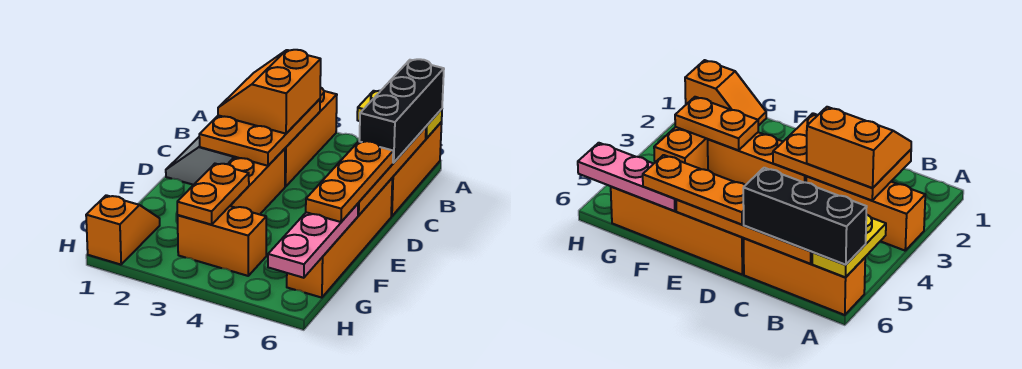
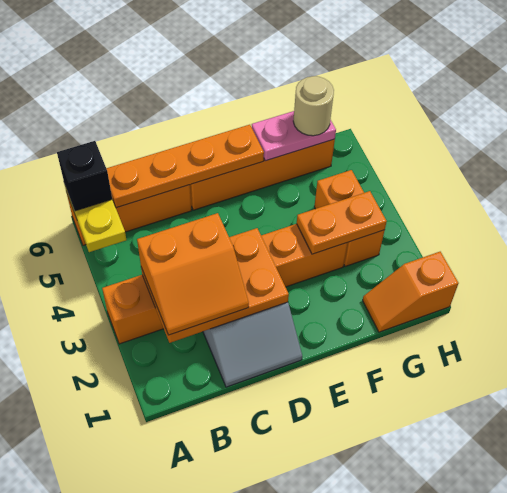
black brick A6:C6 level 3 -> black brick A6 level 3
orange plate D6:F6 level 3 -> none
pink plate F6:H6 level 2 -> pink plate F6:G6 level 2
none -> tan round brick G6 level 3

